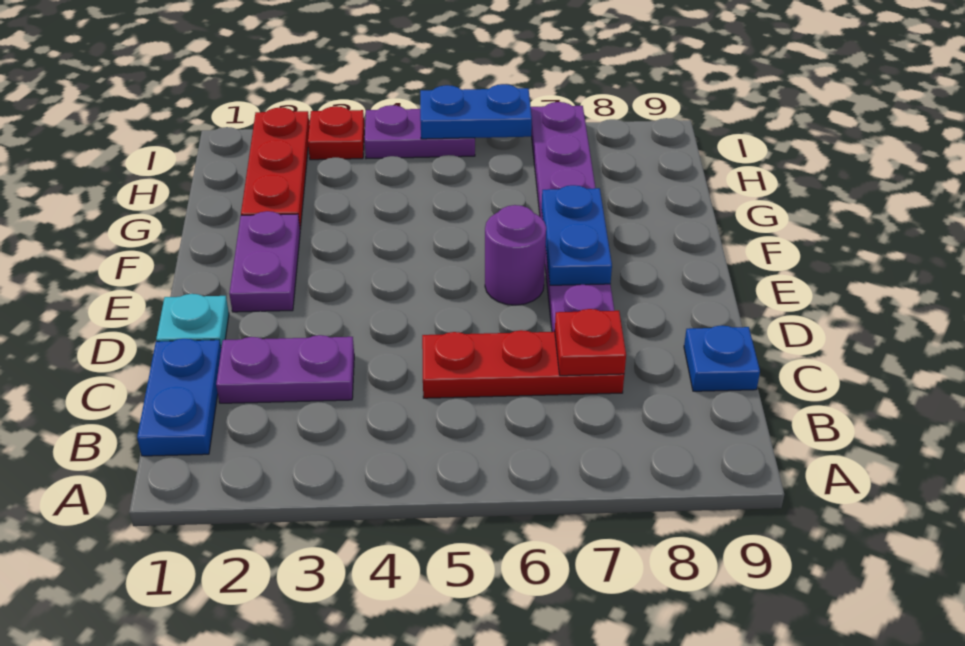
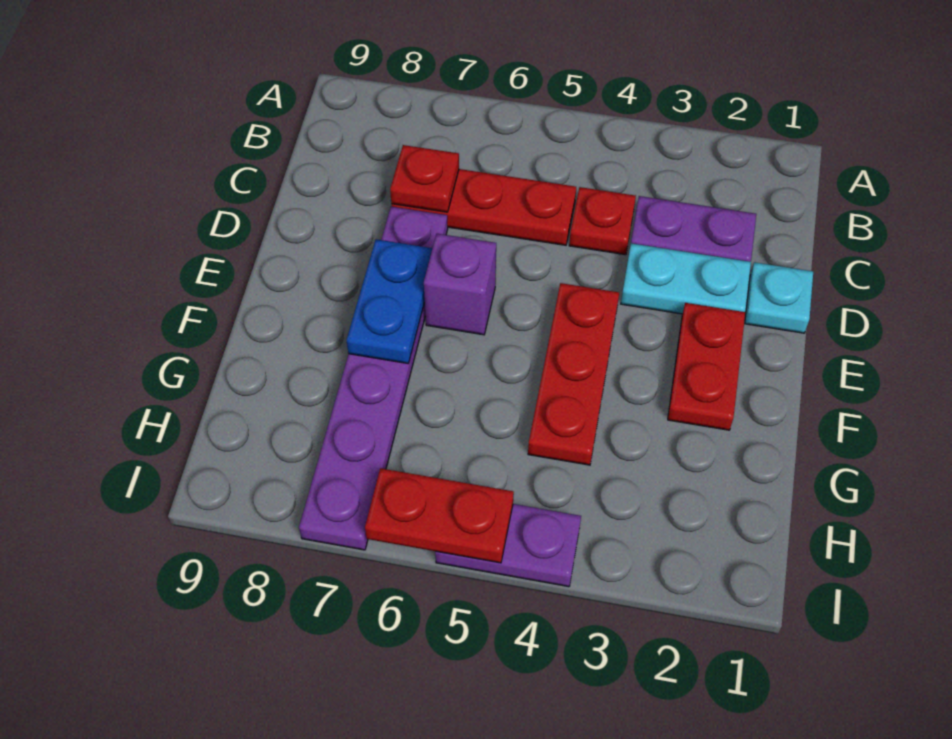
blue plate B1:C1 level 1 -> none
blue plate C9 level 1 -> none
none -> cyan plate D2:D3 level 1
purple plate E2:F2 level 1 -> red plate E2:F2 level 1
purple round brick E6 level 1 -> purple brick E6 level 1
red plate G2:I2 level 1 -> red plate E4:G4 level 1
red plate I3 level 1 -> red plate C4 level 1
blue plate I5:I6 level 2 -> red plate I5:I6 level 2

